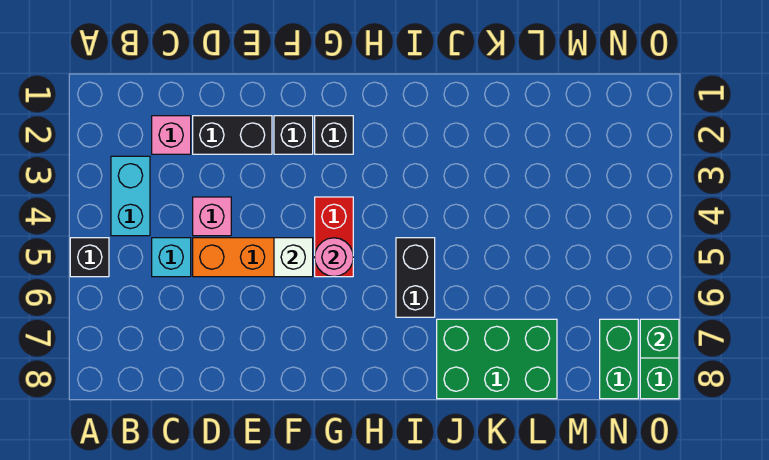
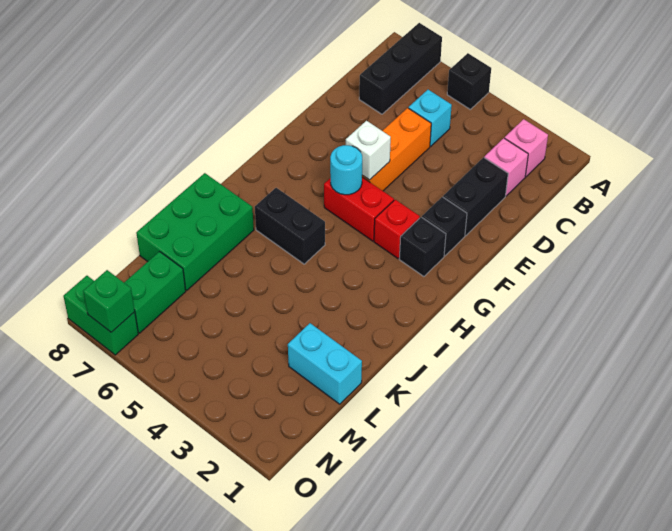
none -> black brick A7:C7 level 1
cyan brick B3:B4 level 1 -> cyan brick L1:L2 level 1
pink brick D4 level 1 -> pink brick B2 level 1
none -> red brick G3 level 1
pink round brick G5 level 2 -> cyan round brick G5 level 2
green brick N7:N8 level 1 -> green brick M7:N7 level 1

